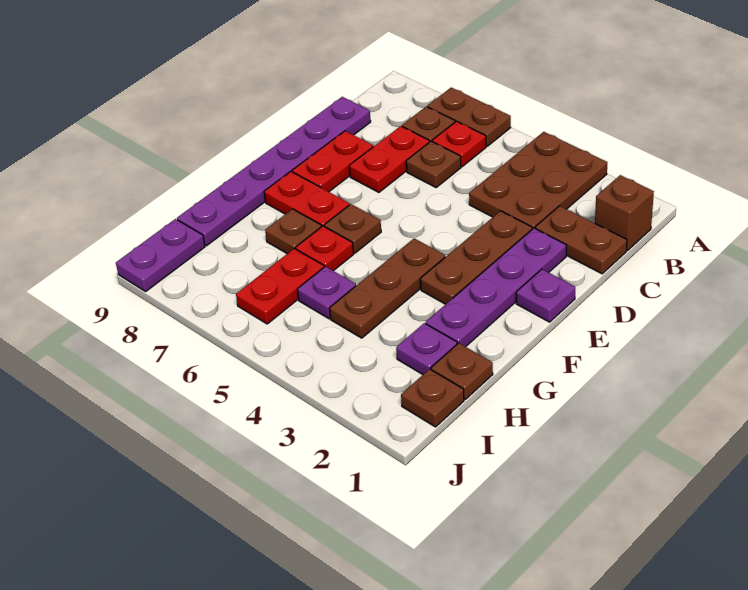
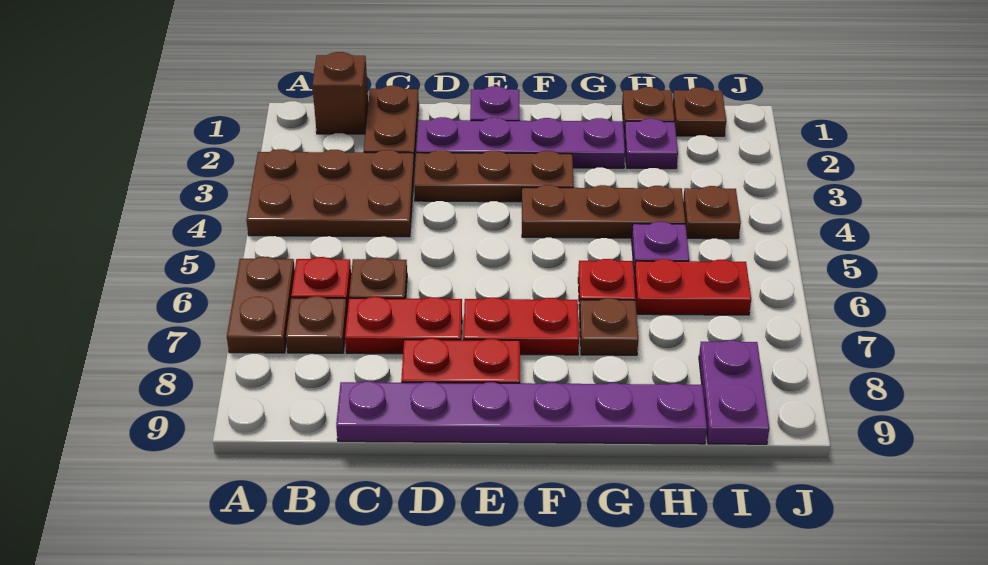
brown plate F6 level 1 -> brown plate I4 level 1
red plate F7:F8 level 1 -> red plate E7:F7 level 1
purple plate I9:J9 level 1 -> purple plate I8:I9 level 1

